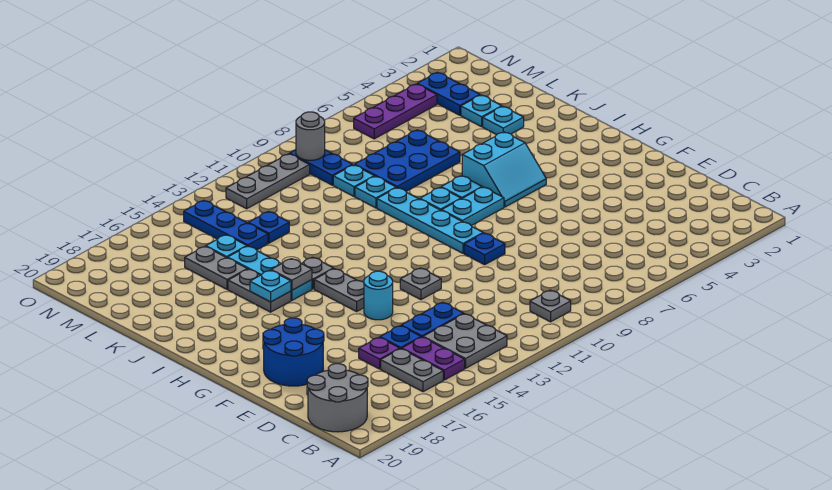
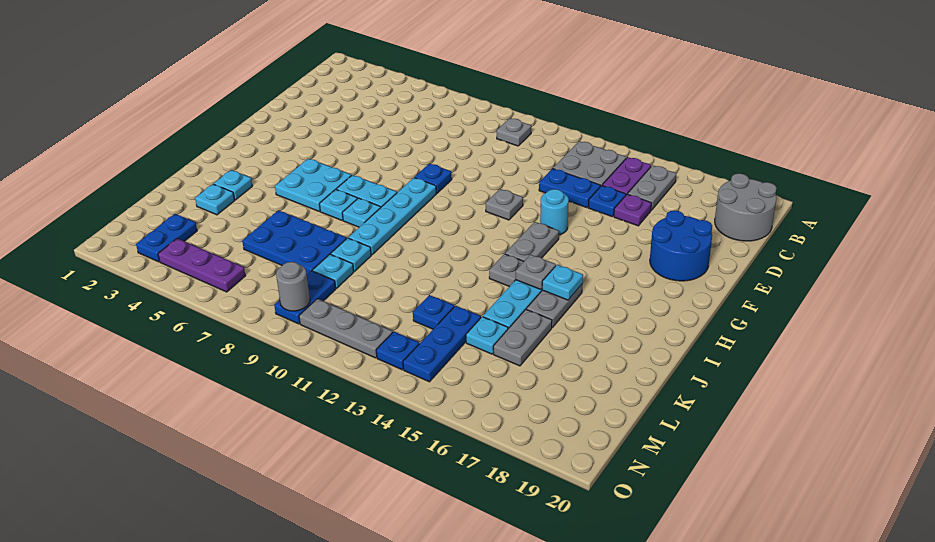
cyan slope H5:I6 level 1 top I -> cyan plate H5:I6 level 1
cyan plate L3 level 1 -> cyan plate J3 level 1
none -> blue plate N13 level 1

